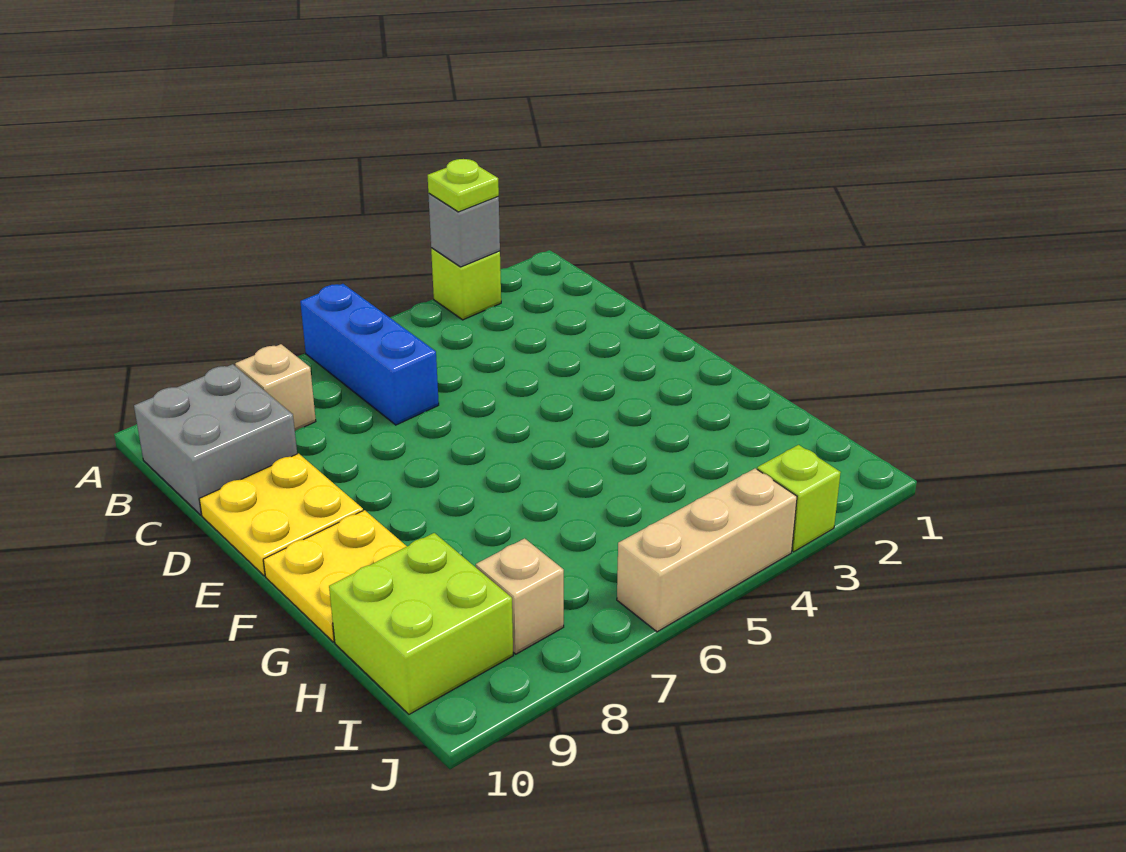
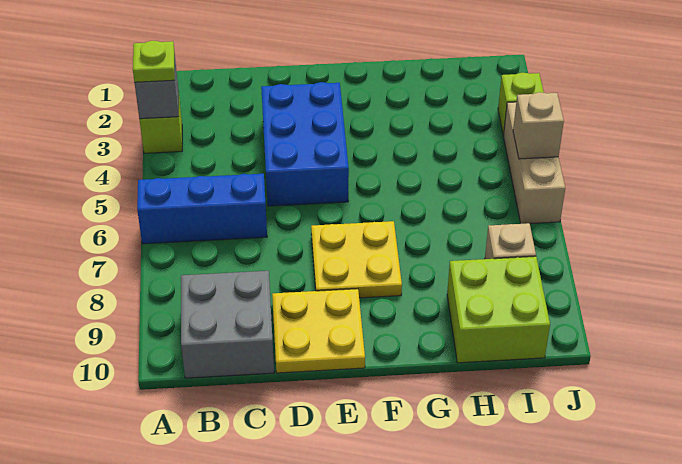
tan brick B8 level 1 -> tan brick J5 level 2
none -> blue brick D3:E5 level 1
yellow plate F9:G10 level 1 -> yellow plate E7:F8 level 1

